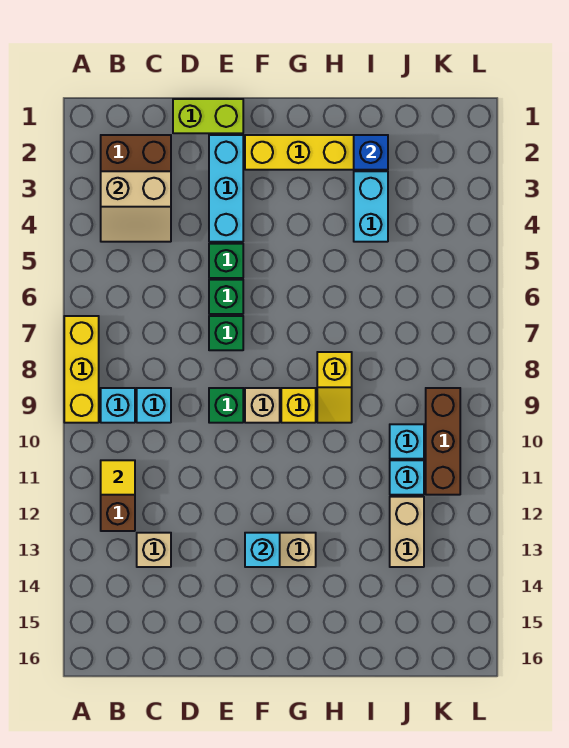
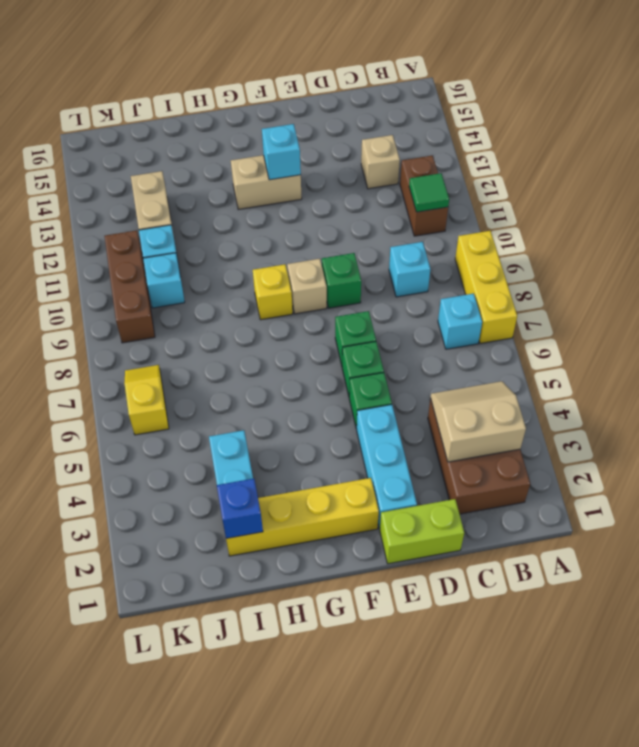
cyan brick B9 level 1 -> cyan brick B7 level 1
yellow tile B11 level 2 -> green tile B11 level 2
yellow slope H8:H9 level 1 top 8 -> yellow slope K6:K7 level 1 top 6

